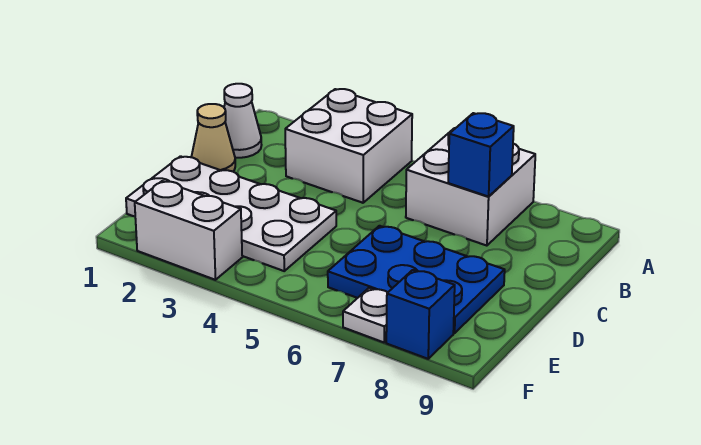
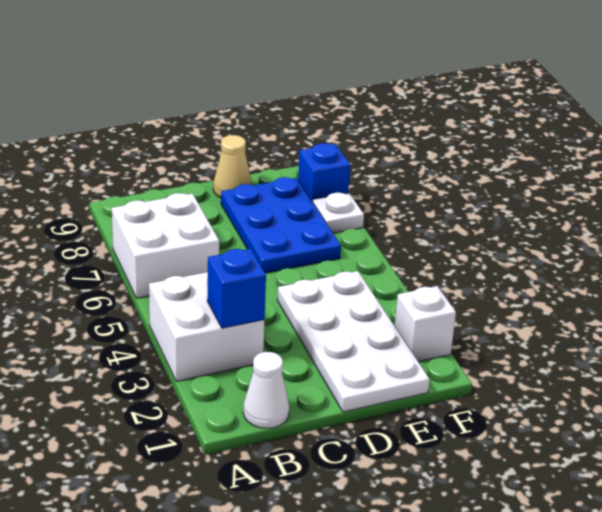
blue brick B7 level 2 -> blue brick B3 level 2
tan cone C1 level 1 -> tan cone D9 level 1
white brick F2:F3 level 1 -> white brick F2 level 1

